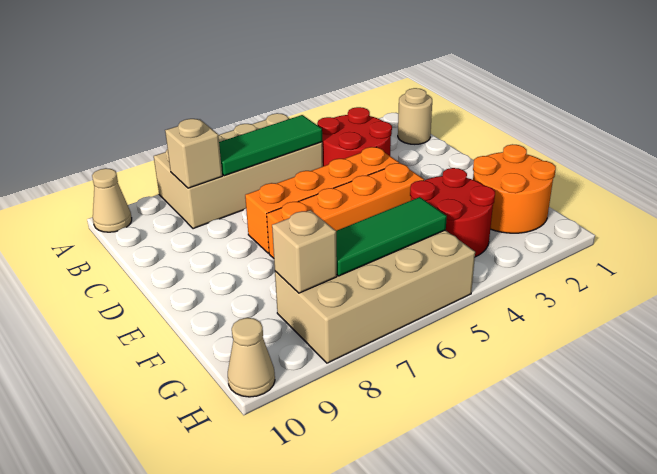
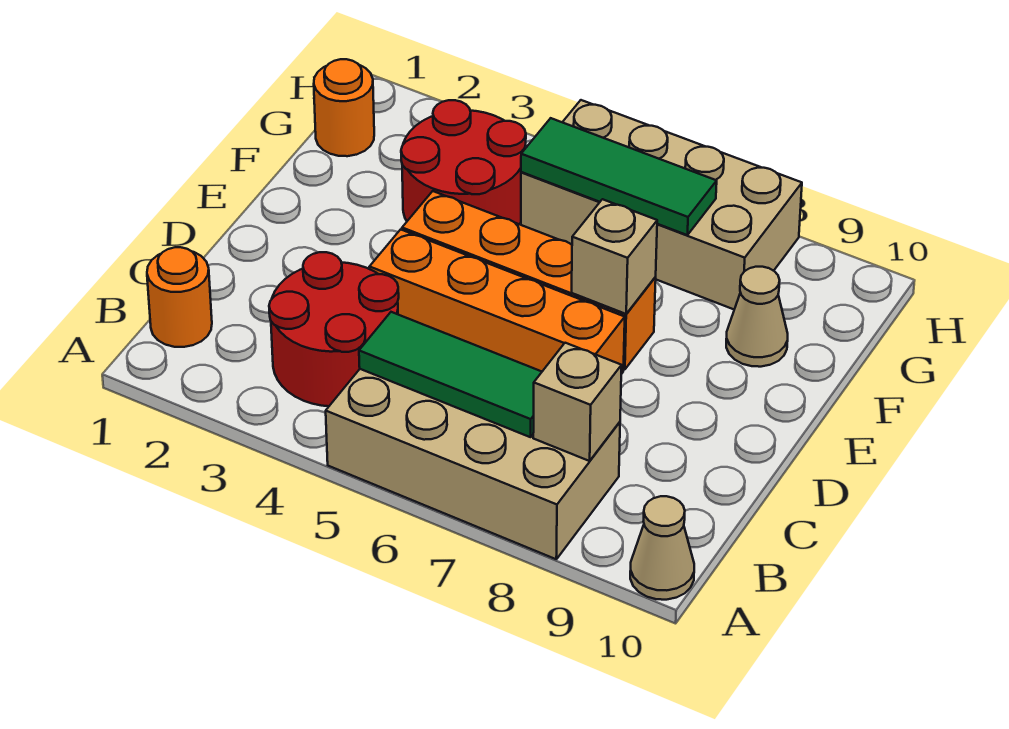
tan round brick B1 level 1 -> orange round brick B1 level 1
orange round brick F1:G2 level 1 -> orange round brick G1 level 1
tan brick G8 level 2 -> tan brick E7 level 2
tan cone H10 level 1 -> tan cone F9 level 1

